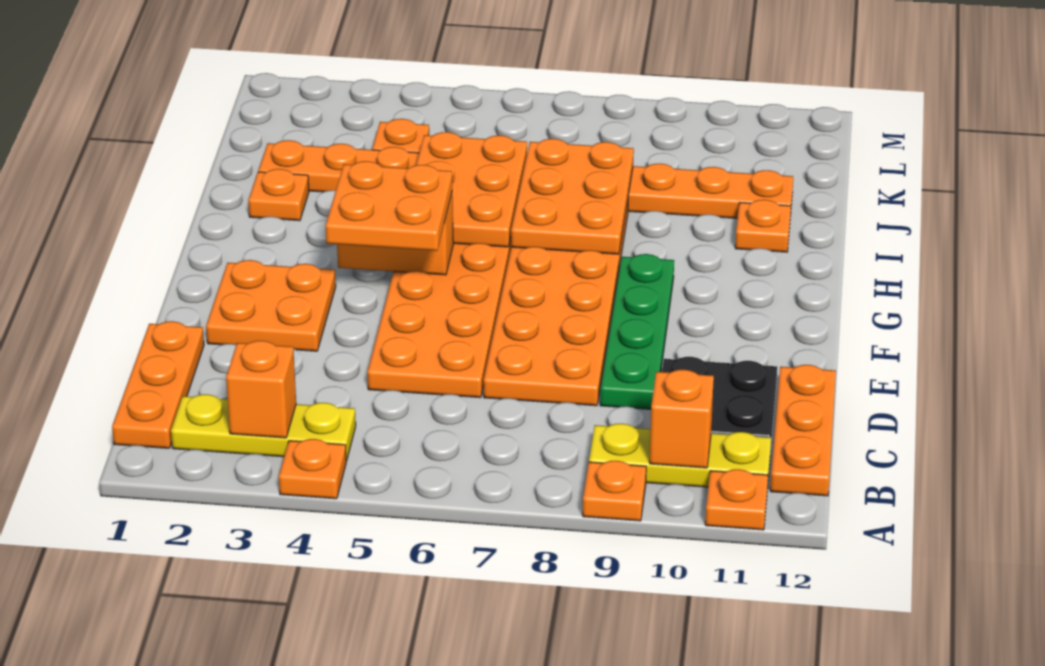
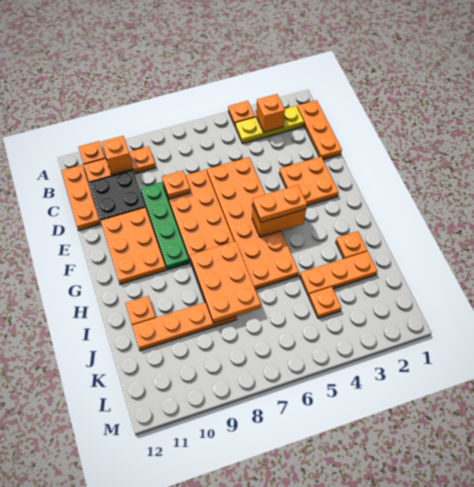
orange plate A9 level 1 -> orange plate D8 level 2
yellow plate B9:B11 level 1 -> orange plate B9:B11 level 1
orange plate F4:G5 level 3 -> orange plate G4:G5 level 3
orange plate H5:J6 level 2 -> orange plate E10:G11 level 1

